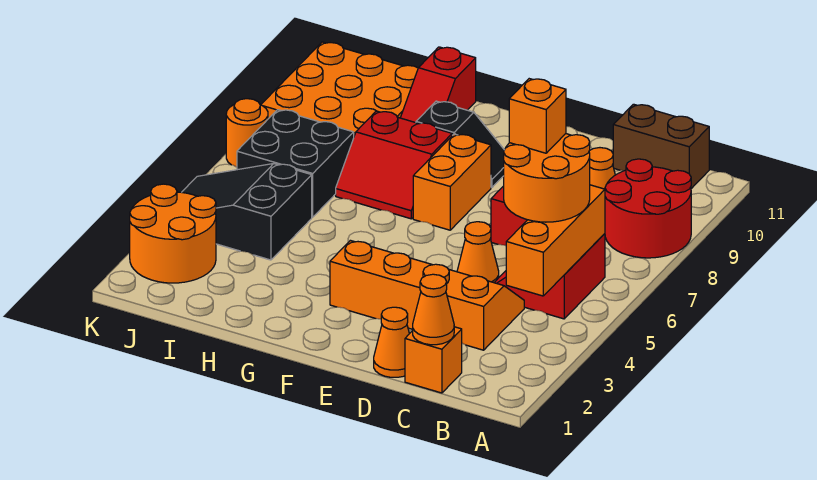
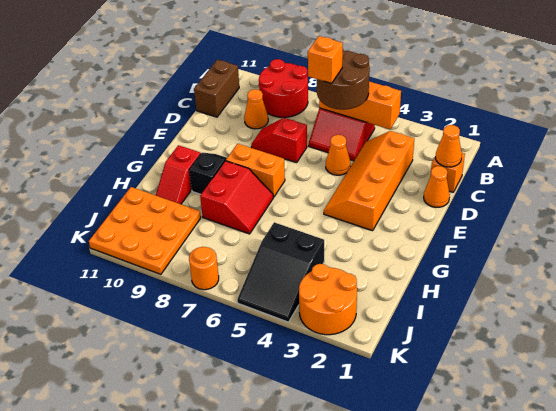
orange round brick B5:C6 level 3 -> brown round brick B5:C6 level 3
red slope H10:H11 level 1 top 11 -> red slope G10:H10 level 1 top G
black brick I6:J7 level 1 -> none

